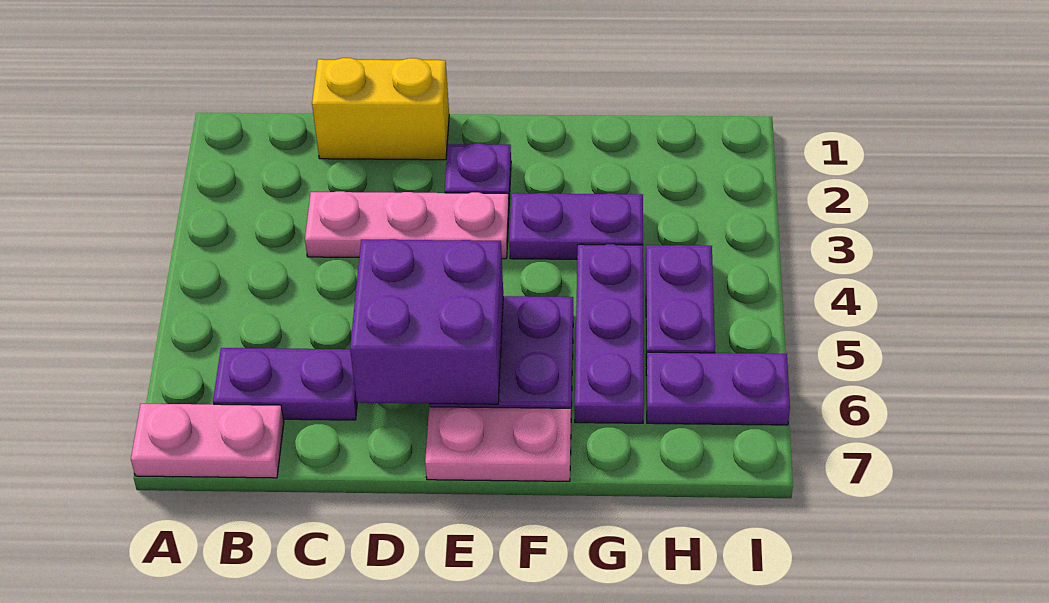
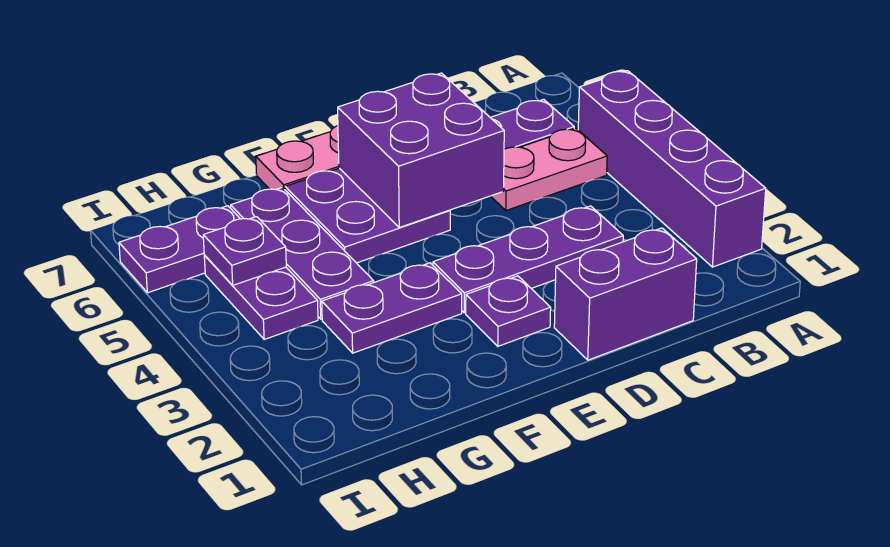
none -> purple brick A2:A5 level 1
pink plate A7:B7 level 1 -> pink plate B5:C5 level 1
yellow brick C1:D1 level 1 -> purple brick C1:D1 level 1
pink plate C3:E3 level 1 -> purple plate C3:E3 level 1
none -> purple plate H5 level 2

